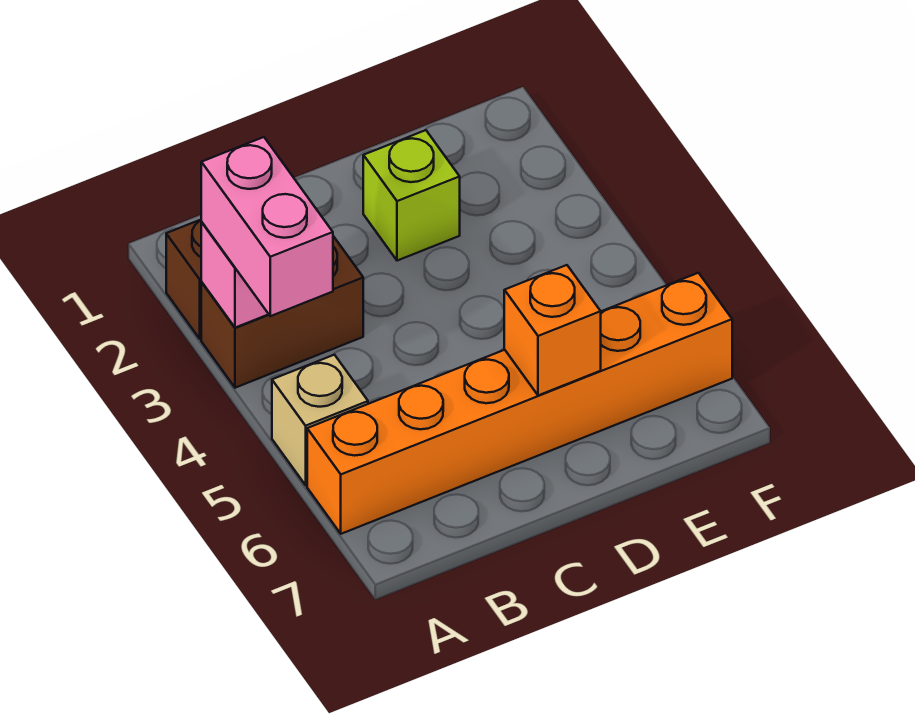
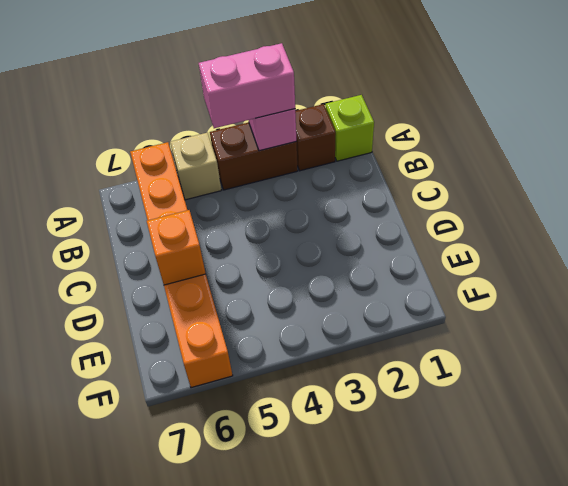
brown brick A3:B3 level 1 -> brown brick A3:A4 level 1
lime brick D2 level 1 -> lime brick A1 level 1

